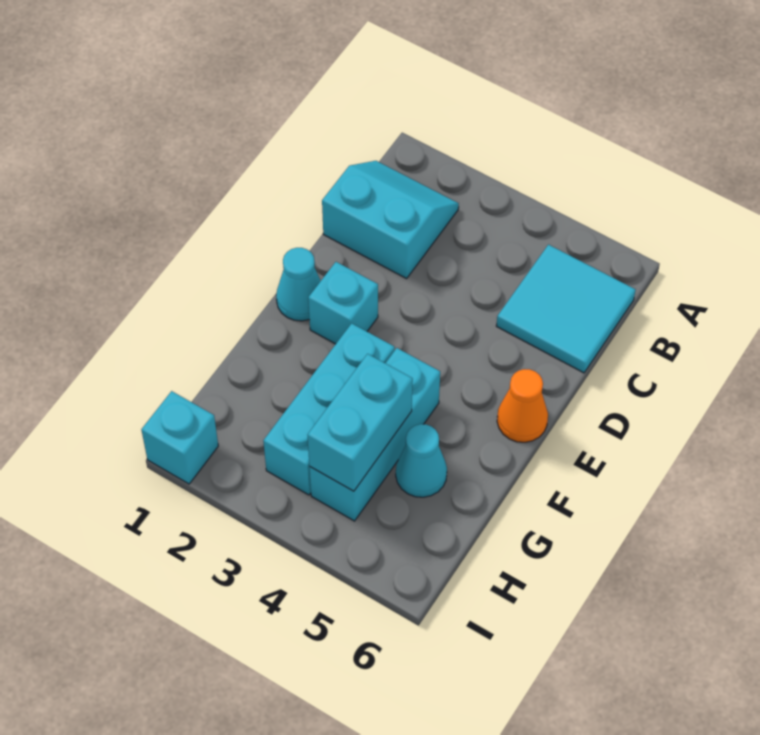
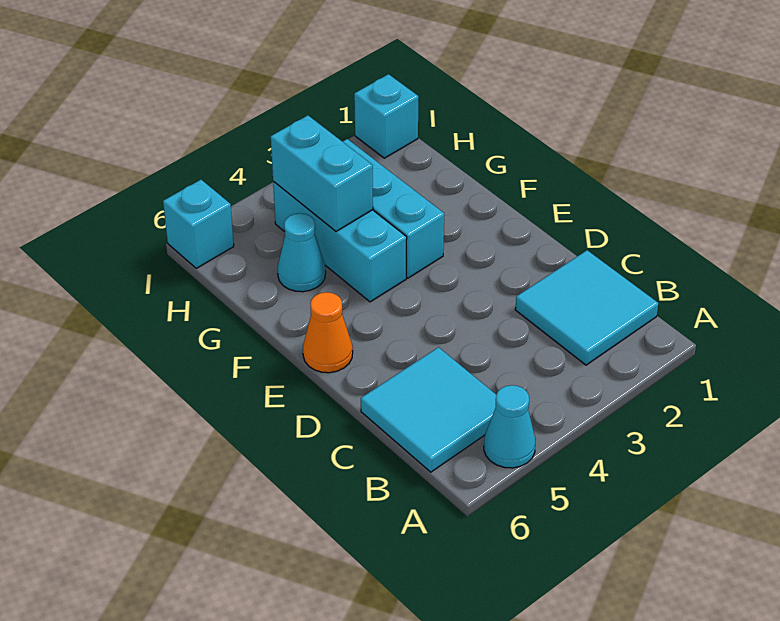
cyan slope B1:C2 level 1 top C -> cyan tile B1:C2 level 1
cyan cone E1 level 1 -> cyan cone A5 level 1
cyan brick E2 level 1 -> cyan brick I6 level 1

